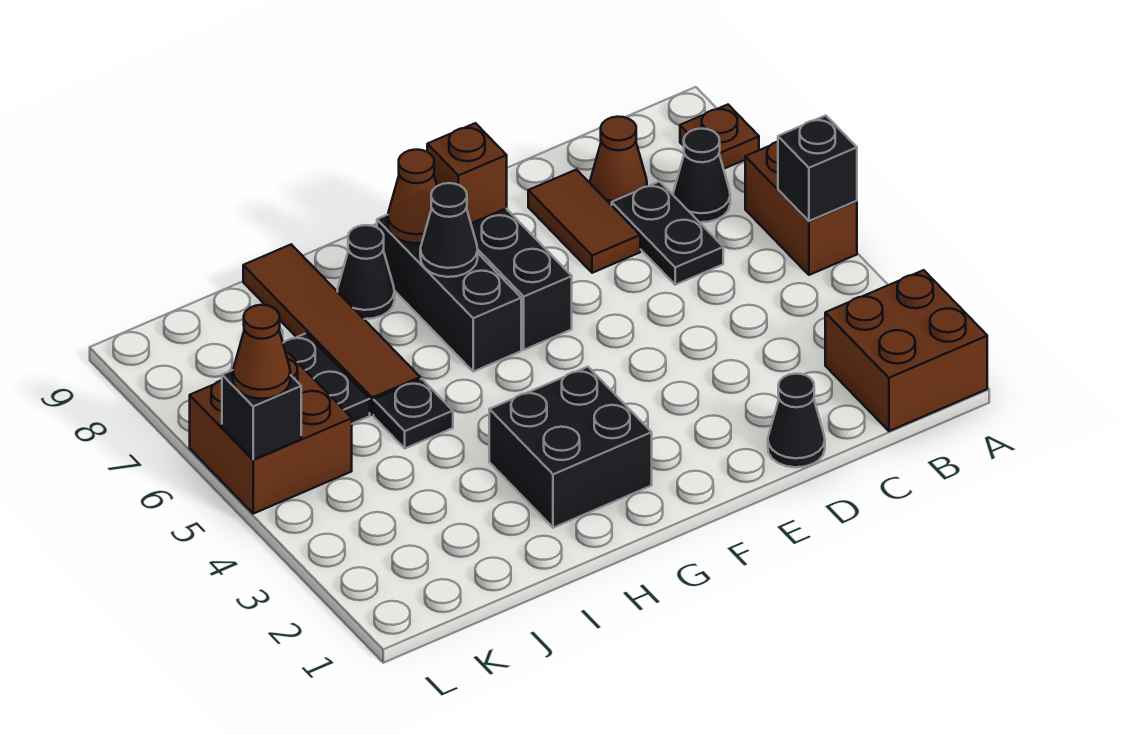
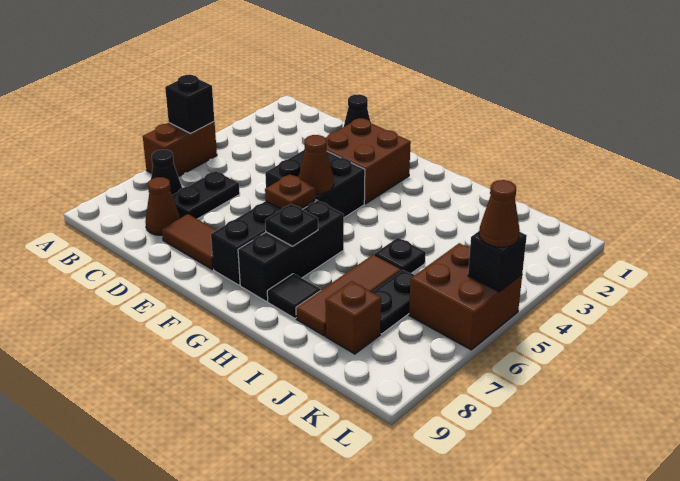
brown brick A1:B2 level 1 -> brown brick E2:F3 level 1
brown plate A8 level 1 -> brown plate F6 level 2
brown tile D7:D8 level 1 -> brown tile D8:E8 level 1
brown brick F8 level 2 -> brown brick J8 level 1
black brick G2:H3 level 1 -> black brick E4:F5 level 1
black cone G7 level 2 -> black plate G7 level 2
brown cone G8 level 2 -> brown cone F5 level 2
black cone H8 level 1 -> black tile H8 level 1
brown tile I6:I9 level 1 -> brown tile I6:I8 level 1

